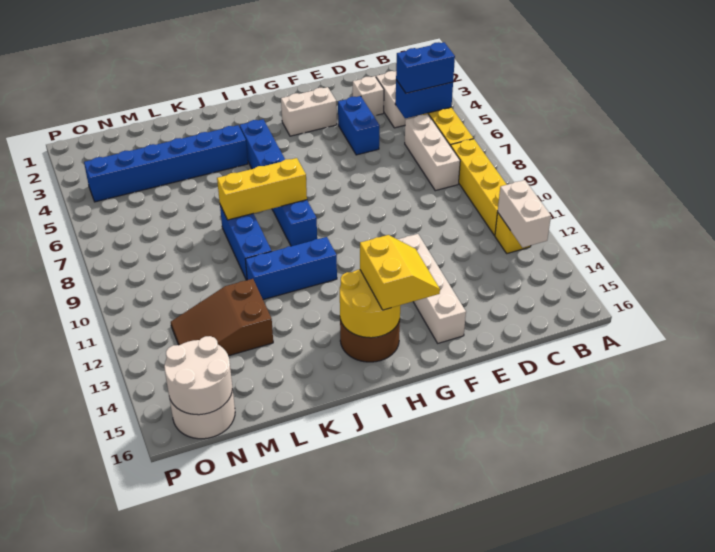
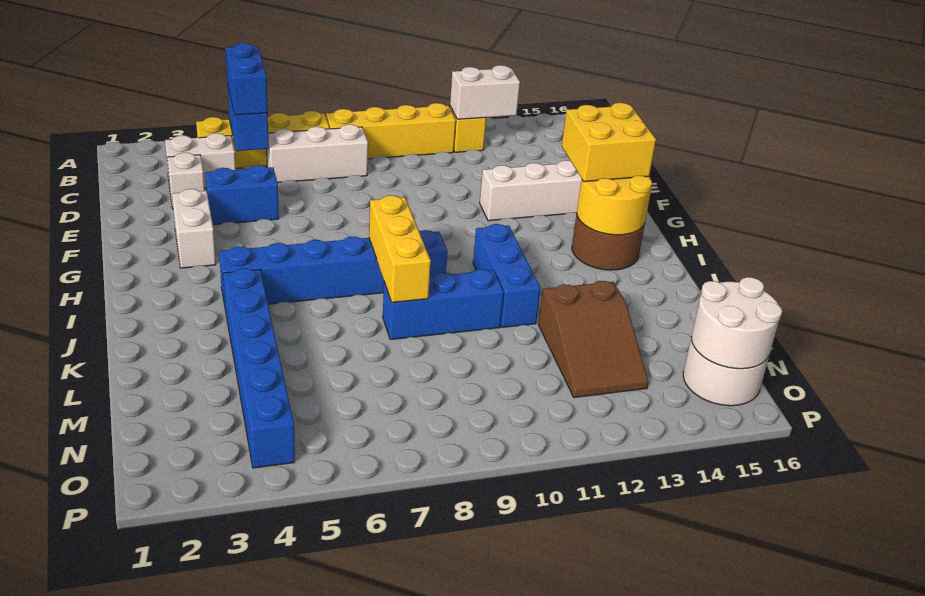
yellow slope G14:H15 level 3 top H -> yellow brick G14:H15 level 3

